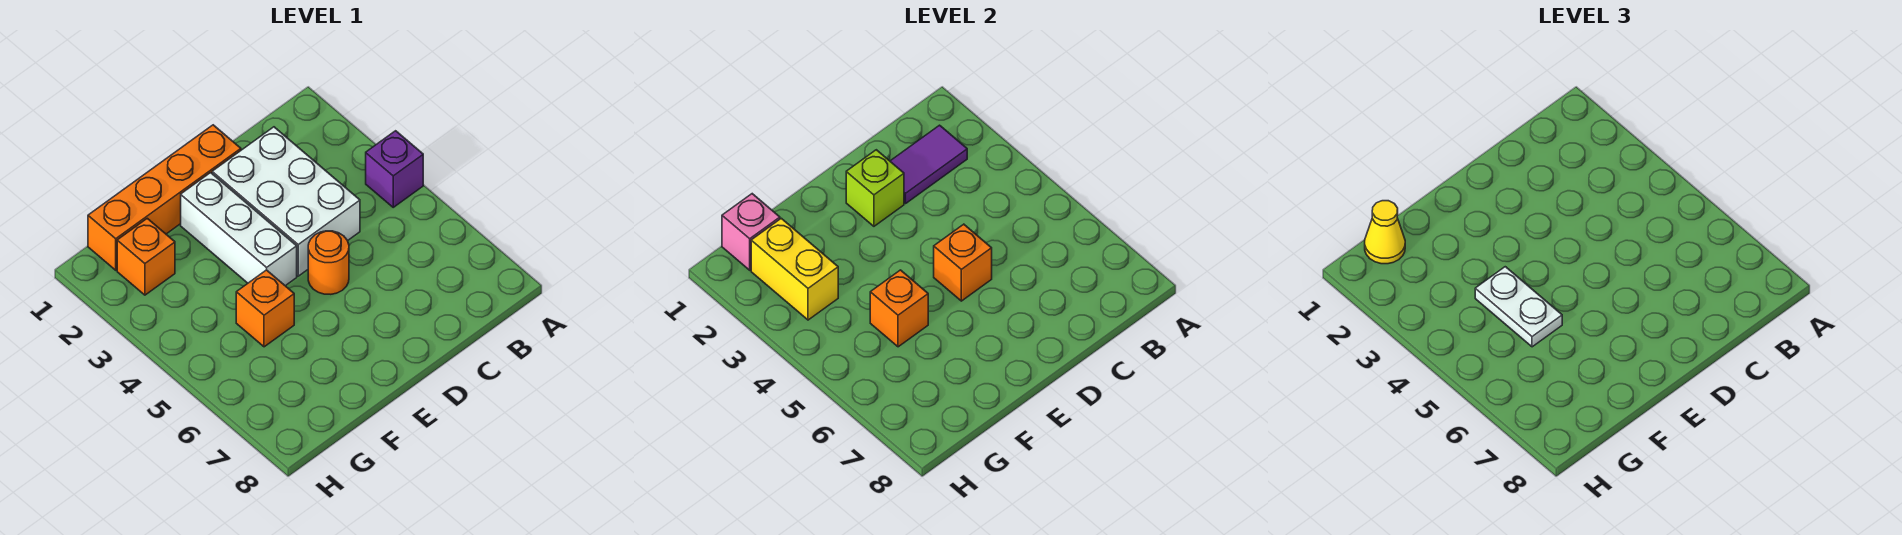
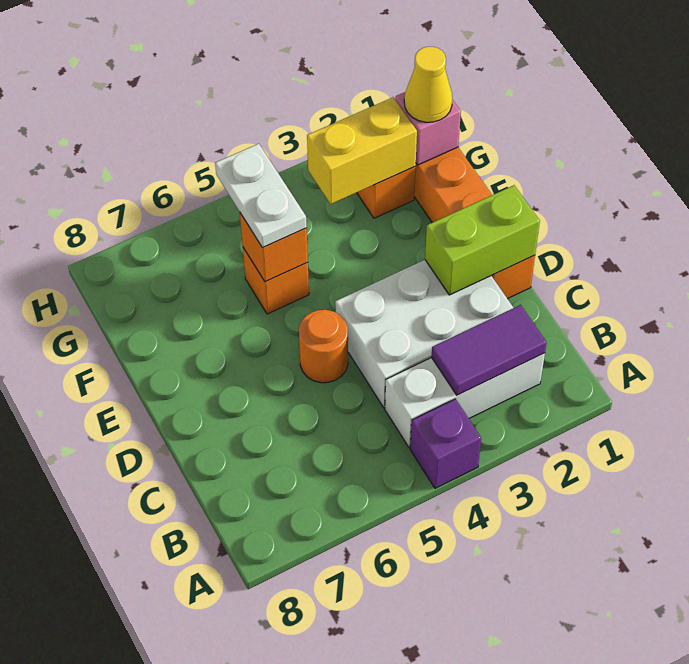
purple tile B2:C2 level 2 -> purple tile B2:B3 level 2
lime brick D2 level 2 -> lime brick D1:D2 level 2
orange brick D5 level 2 -> none
white brick E2:E4 level 1 -> white brick B2:B4 level 1
white plate F4:F5 level 3 -> white plate F5:G5 level 3

